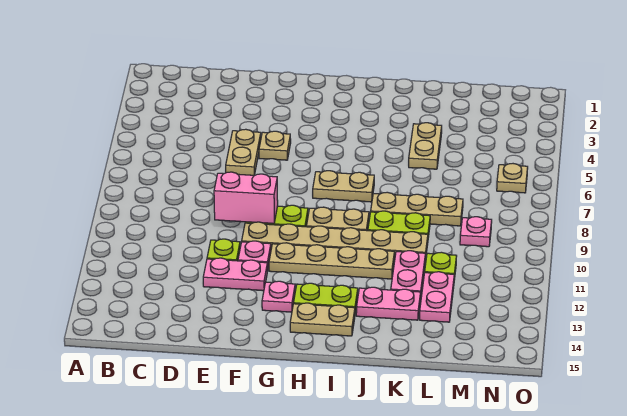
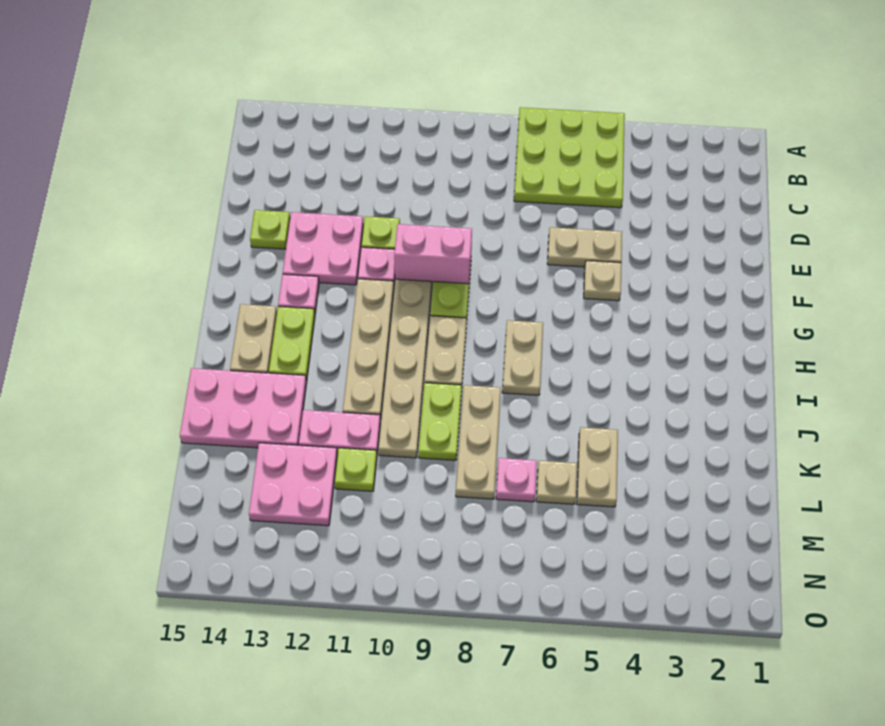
none -> lime plate A5:C7 level 1
pink brick E9:F9 level 2 -> pink brick F9:F10 level 2
pink plate E12:F12 level 1 -> pink plate E12:F13 level 1
none -> lime plate E14 level 1
pink plate J13:K13 level 1 -> pink plate J13:K15 level 1
tan plate K4:K5 level 1 -> tan plate K5:L5 level 1
pink plate L12:L13 level 1 -> pink plate L12:M13 level 1
pink plate M9 level 1 -> pink plate L7 level 1
tan plate N6 level 1 -> tan plate L6 level 1

